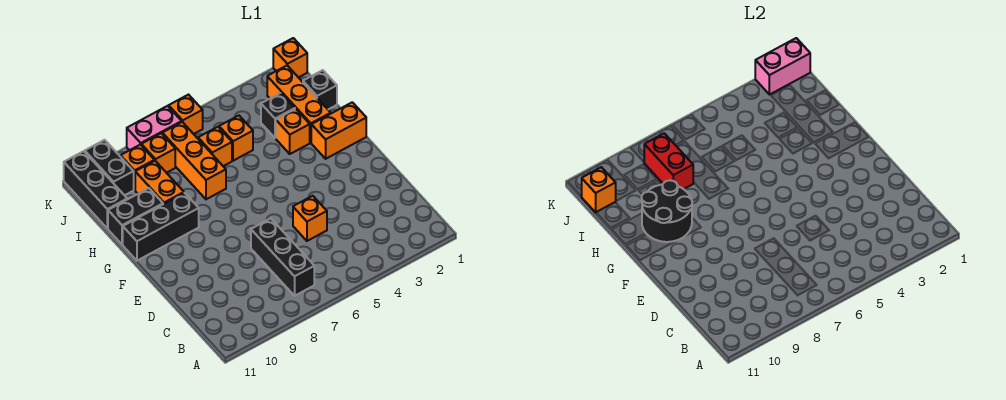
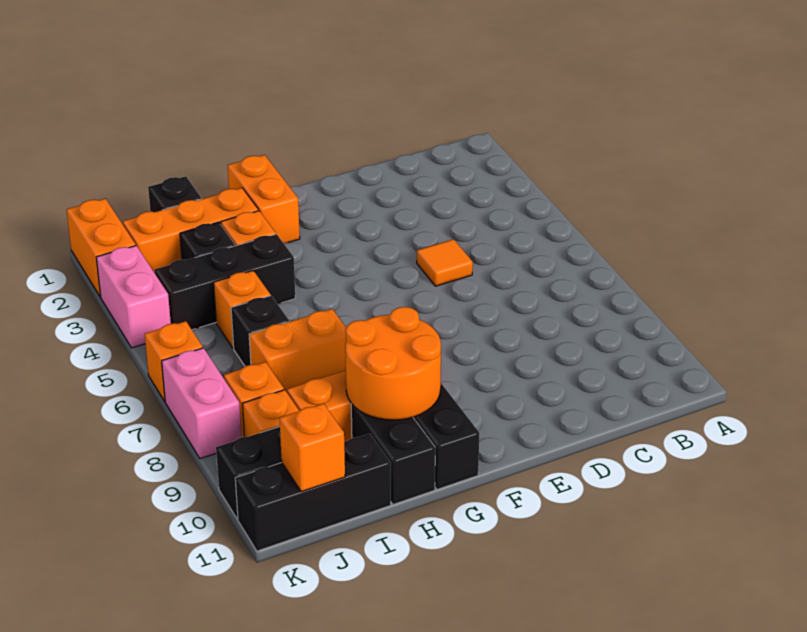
black brick B7:D7 level 1 -> black brick H4:J4 level 1
orange brick D5 level 1 -> orange tile D5 level 1
black round brick G9:H10 level 2 -> orange round brick G9:H10 level 2
orange brick H7:J7 level 1 -> orange brick H7:I7 level 1
orange brick I6 level 1 -> black brick I6 level 1
red brick I8:J8 level 2 -> none
orange brick K1 level 1 -> orange brick K1:K2 level 1
pink brick K1:K2 level 2 -> pink brick K3:K4 level 1

